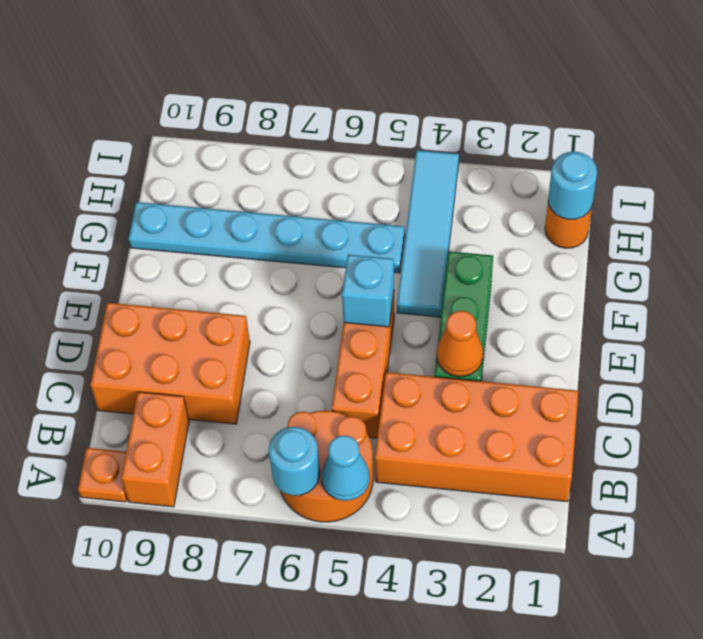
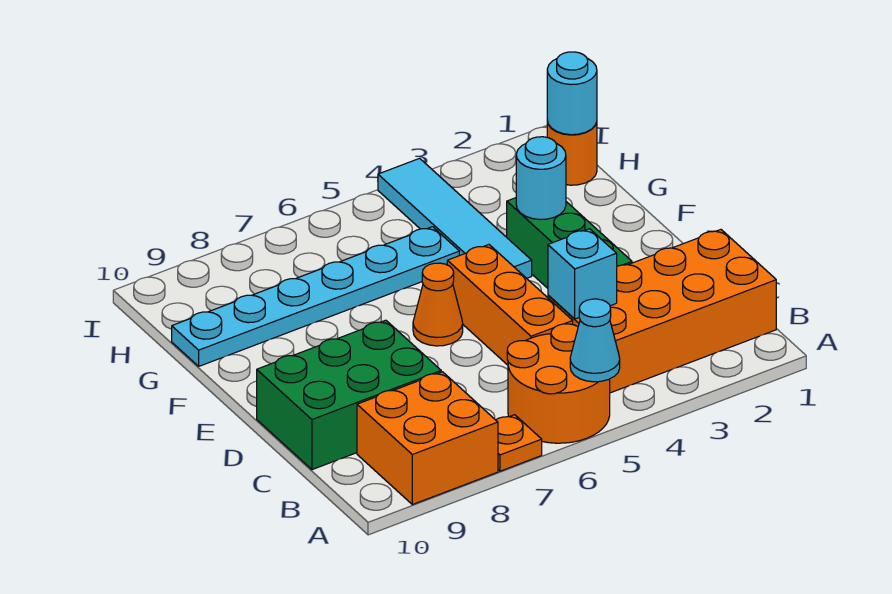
cyan round brick A6 level 2 -> cyan round brick F3 level 2
orange brick A9:B9 level 1 -> orange brick A8:B9 level 1
orange plate A10 level 1 -> orange plate A7 level 1
orange brick C8:D10 level 1 -> green brick C8:D10 level 1
orange cone D3 level 2 -> orange cone E6 level 1
cyan brick E5 level 2 -> cyan brick C4 level 2

